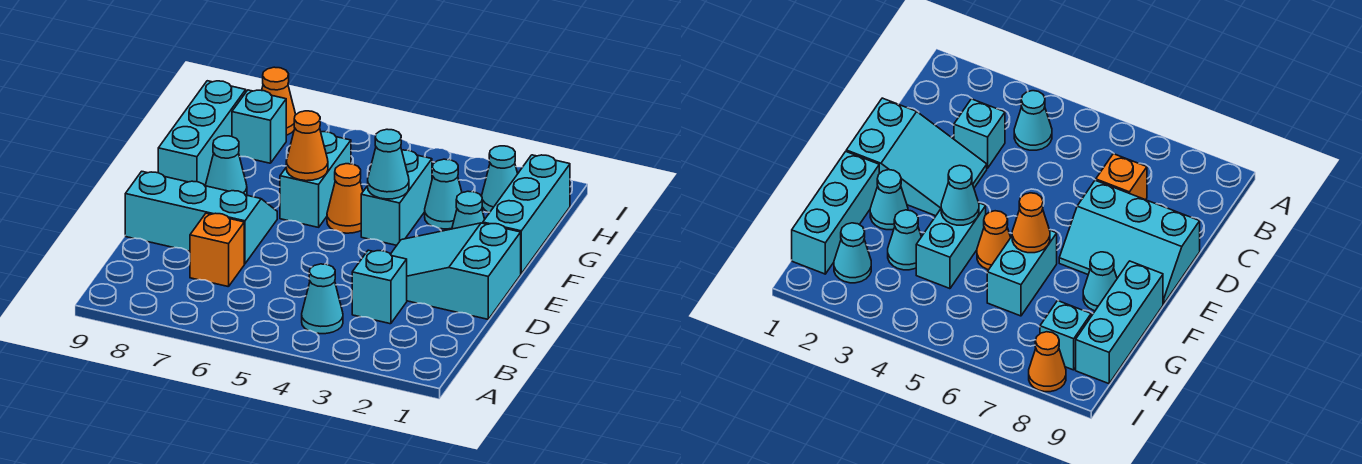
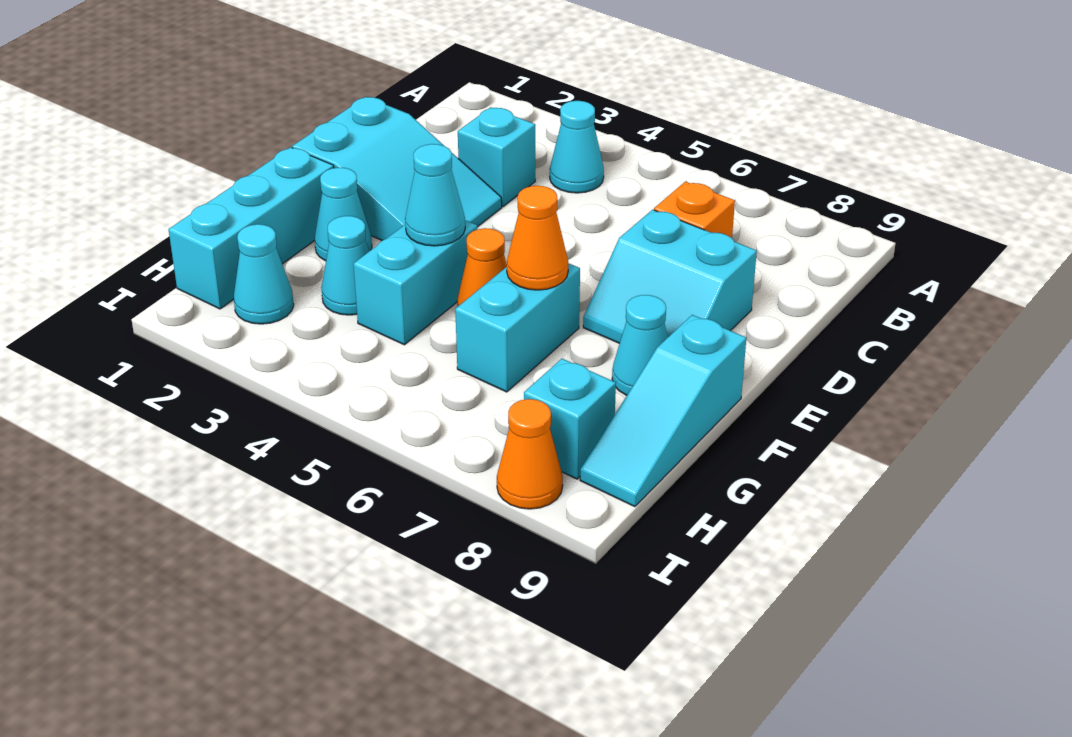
cyan slope D7:E9 level 1 top D -> cyan slope D7:E8 level 1 top D
cyan brick F9:H9 level 1 -> cyan slope F9:H9 level 1 top F

